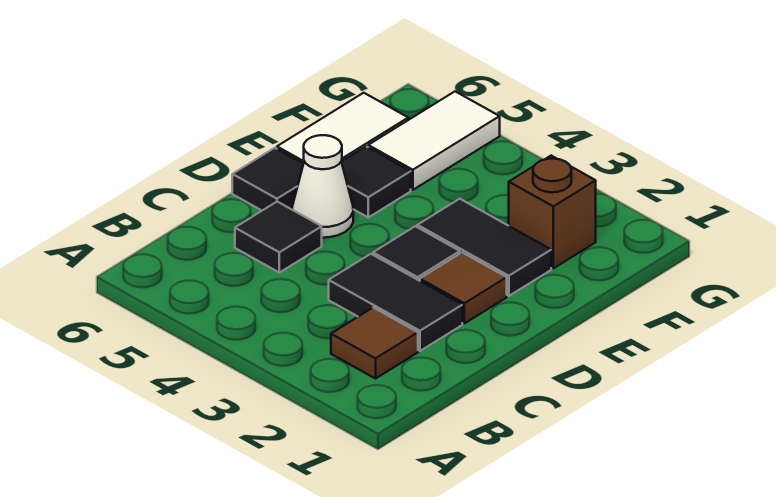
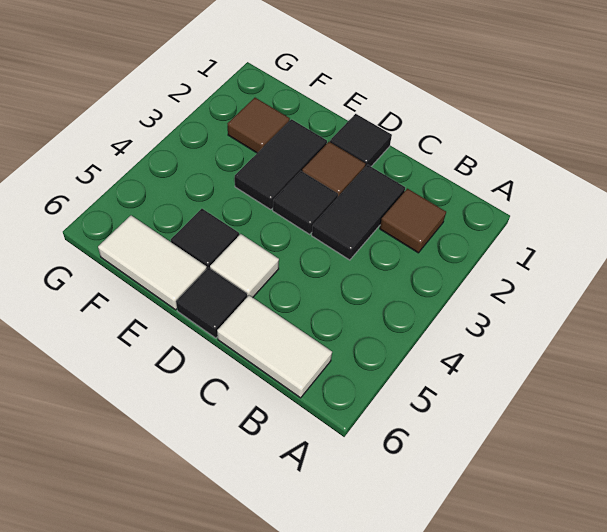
black tile C5 level 1 -> black tile D1 level 1
white cone D5 level 1 -> white tile D5 level 1
brown brick F2 level 1 -> brown tile F2 level 1
white tile F5:G5 level 1 -> white tile B6:C6 level 1

